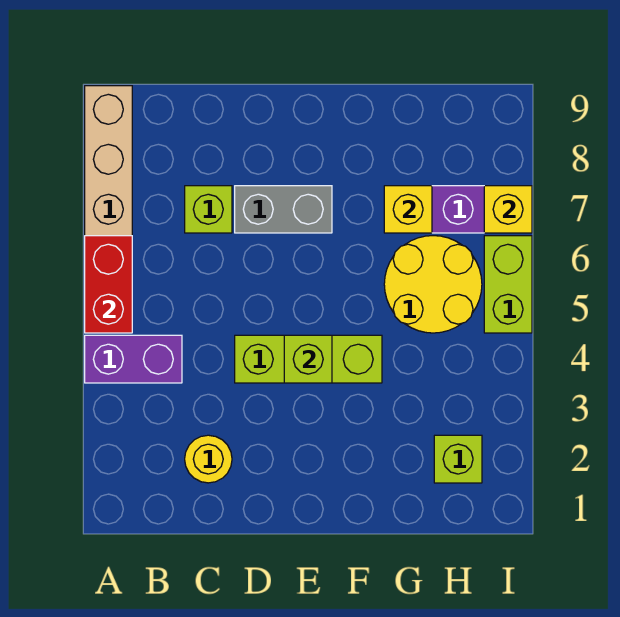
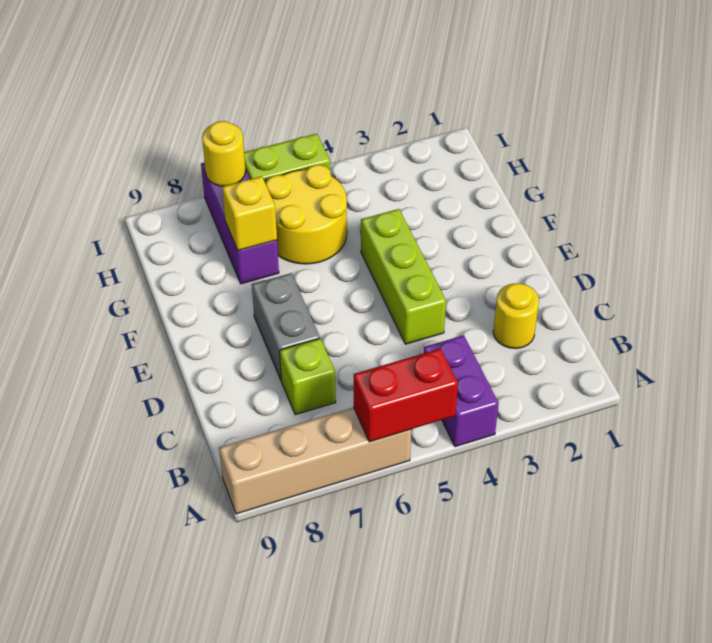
lime brick E4 level 2 -> none
lime brick H2 level 1 -> none
yellow brick I7 level 2 -> yellow round brick I7 level 2

